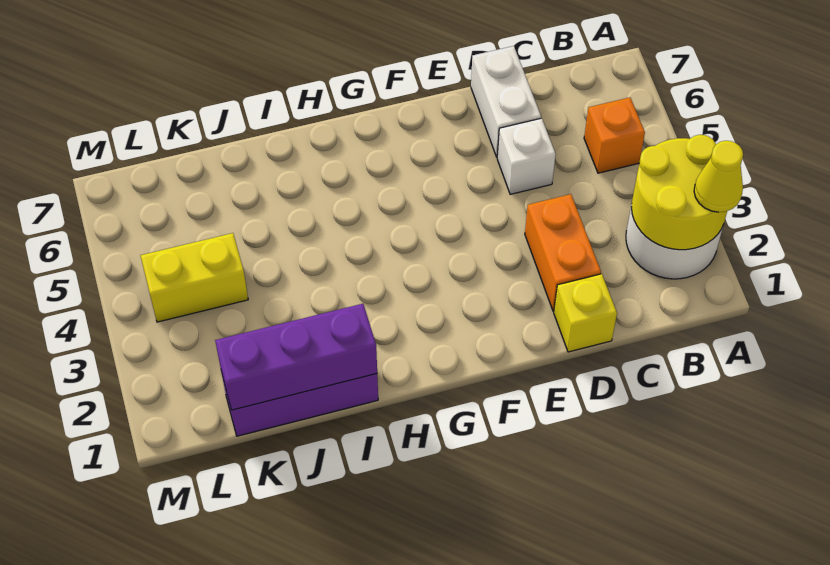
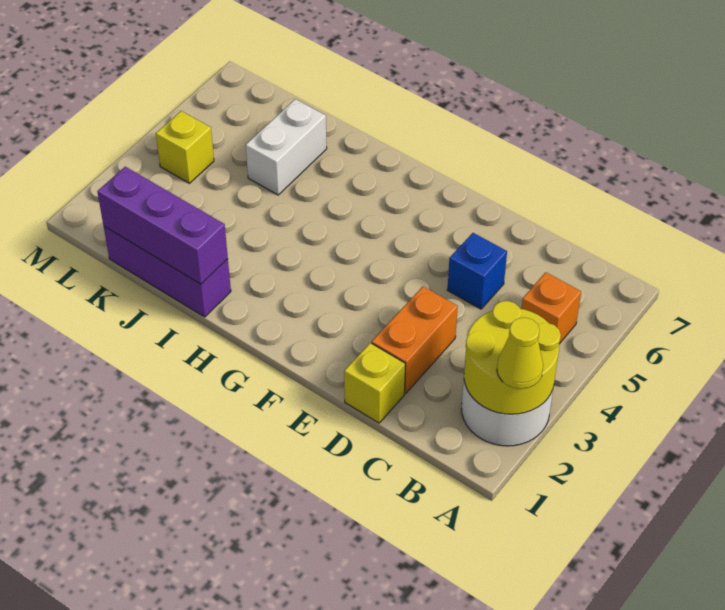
white brick D5 level 1 -> blue brick D5 level 1
white brick D6:D7 level 1 -> white brick J5:J6 level 1
yellow brick K4:L4 level 1 -> yellow brick L4 level 1

